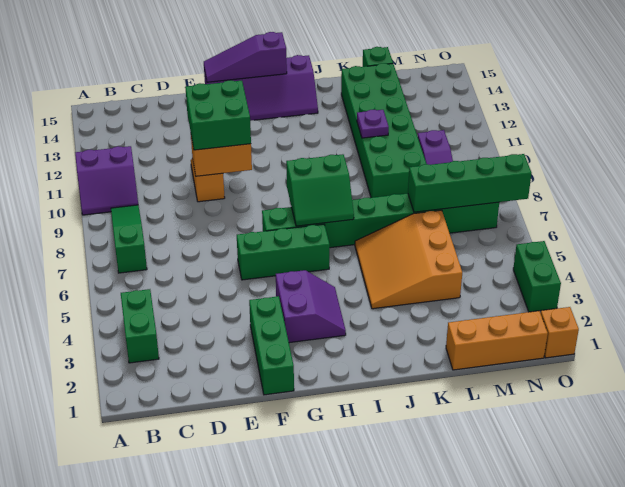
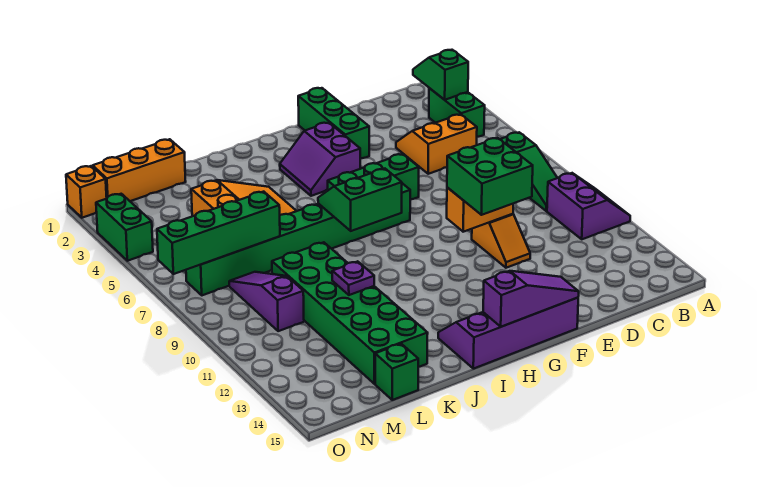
purple slope A10:B11 level 1 top 11 -> purple slope A10:B11 level 1 top B
none -> green slope B2:B3 level 2 top 3
none -> orange slope C4:D5 level 1 top 5

